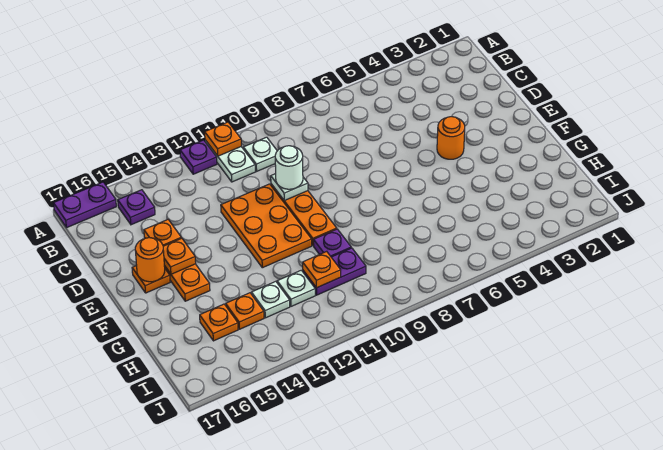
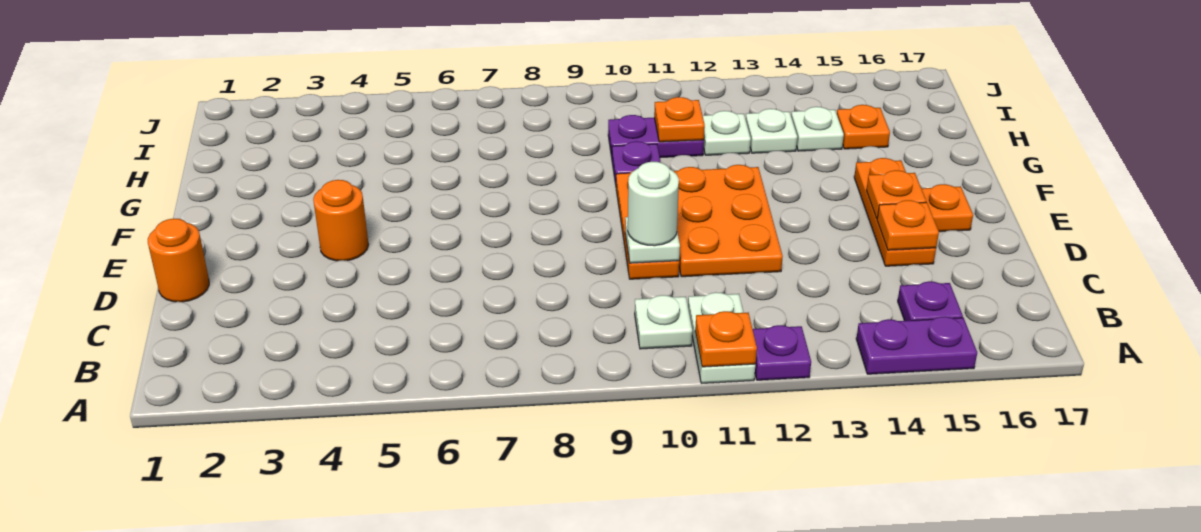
purple plate A16:A17 level 1 -> purple plate A14:A15 level 1
orange round brick E16 level 2 -> orange round brick D1 level 1
orange plate H14 level 1 -> white plate H14 level 1

